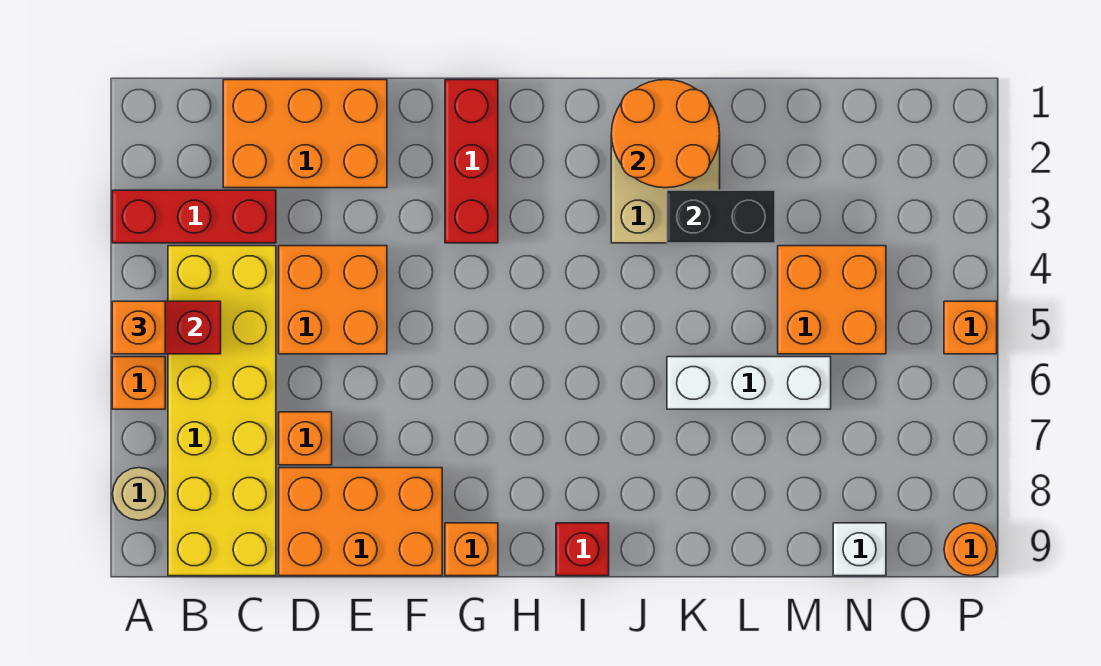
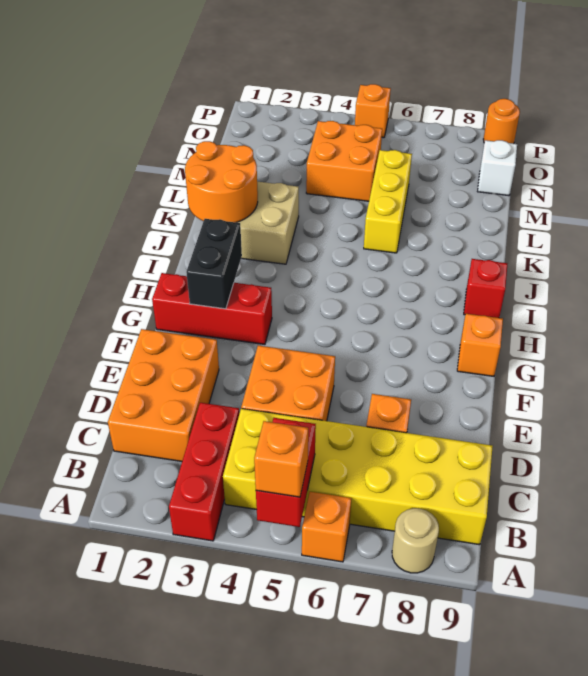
orange brick D8:F9 level 1 -> none
black brick K3:L3 level 2 -> black brick G2:H2 level 2
white brick K6:M6 level 1 -> yellow brick K6:M6 level 1

